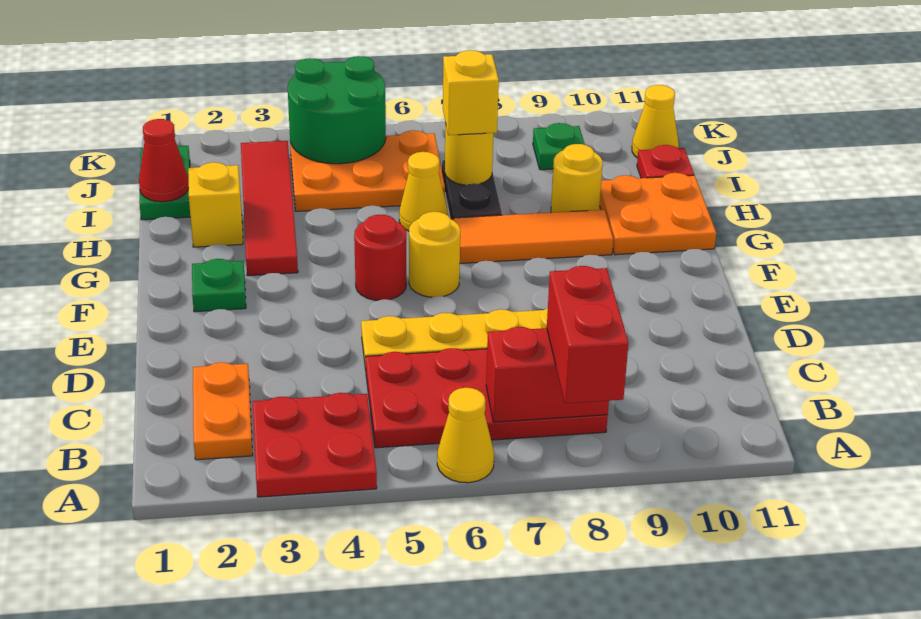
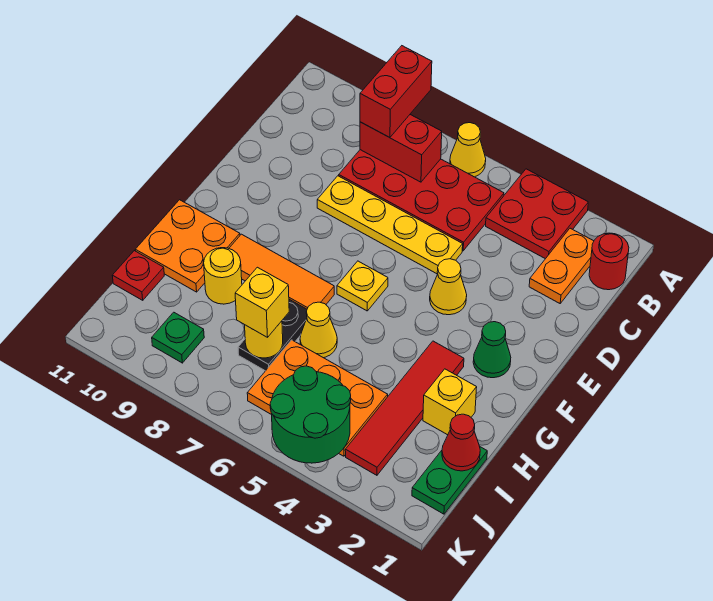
green plate F2 level 1 -> green cone F2 level 1
red round brick F5 level 1 -> red round brick B1 level 1
yellow round brick F6 level 1 -> yellow plate F6 level 1
yellow cone J11 level 1 -> yellow cone E4 level 1

